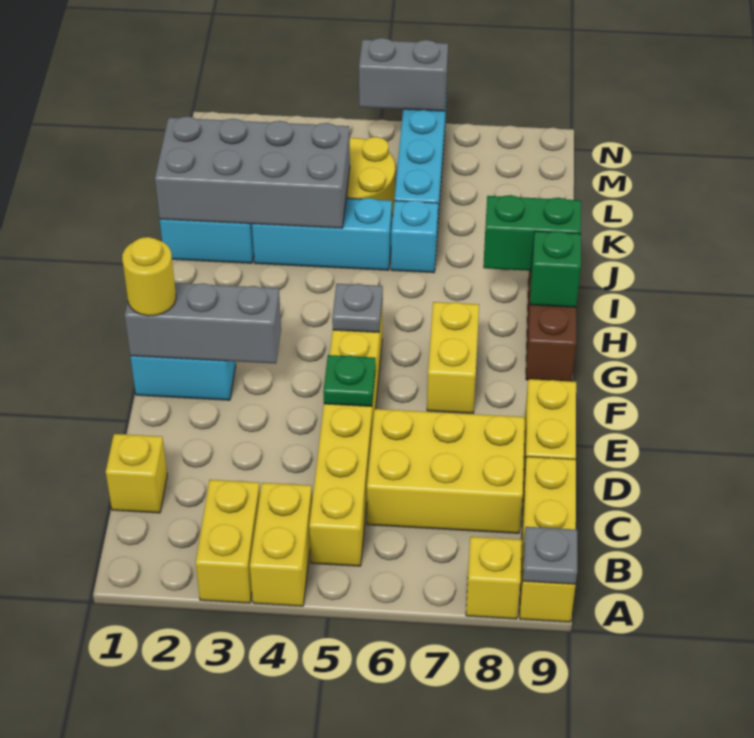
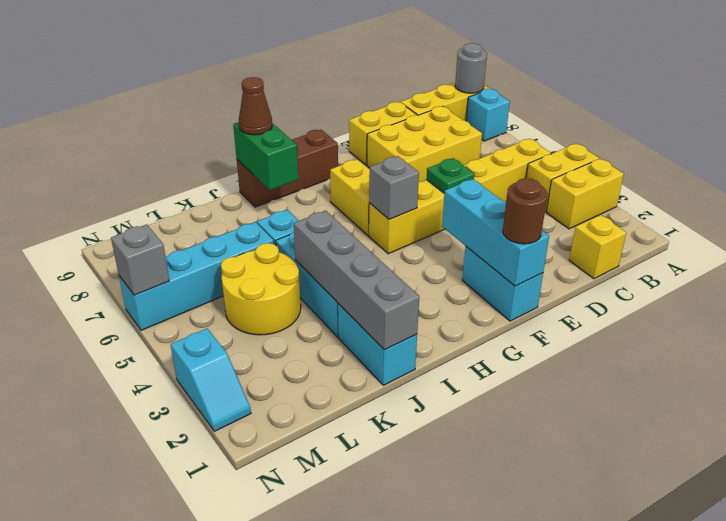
yellow brick A8 level 1 -> cyan brick A8 level 1
grey plate A9 level 2 -> grey round brick A9 level 2
yellow brick C6:D8 level 1 -> yellow brick C7:E8 level 1
grey brick F1:F3 level 2 -> cyan brick F1:F3 level 2
yellow round brick F1 level 3 -> brown round brick F1 level 3
yellow brick F7:G7 level 1 -> yellow brick G6:G7 level 1
grey plate G5 level 2 -> grey brick G5 level 2
green brick H9 level 2 -> none
none -> brown cone I9 level 3
grey brick J1:K4 level 2 -> grey brick J1:J4 level 2
none -> cyan slope N2:N3 level 1 top 3
grey brick N5:N6 level 2 -> grey brick N6 level 2

